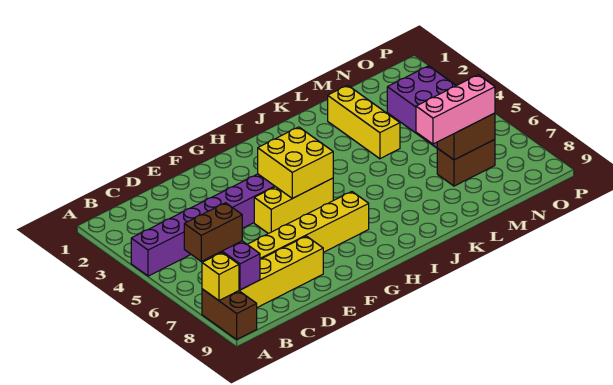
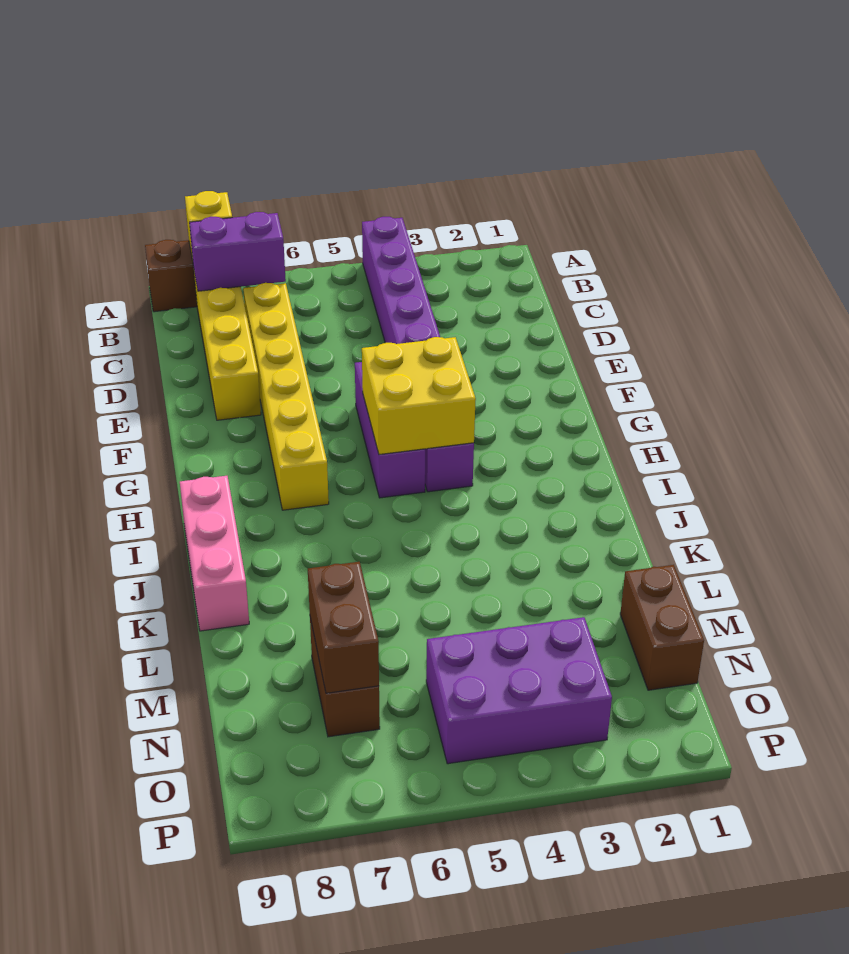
brown brick A7:B7 level 3 -> brown brick M1:N1 level 1
yellow brick F5:H5 level 1 -> purple brick F5:H5 level 1
yellow brick L2:L4 level 1 -> none
pink brick L7:N7 level 3 -> pink brick I9:K9 level 1

